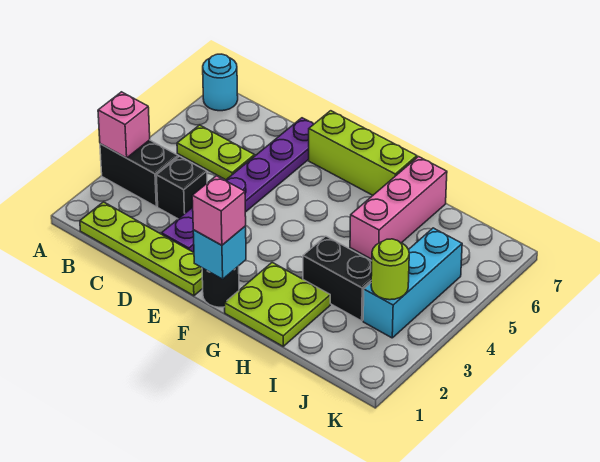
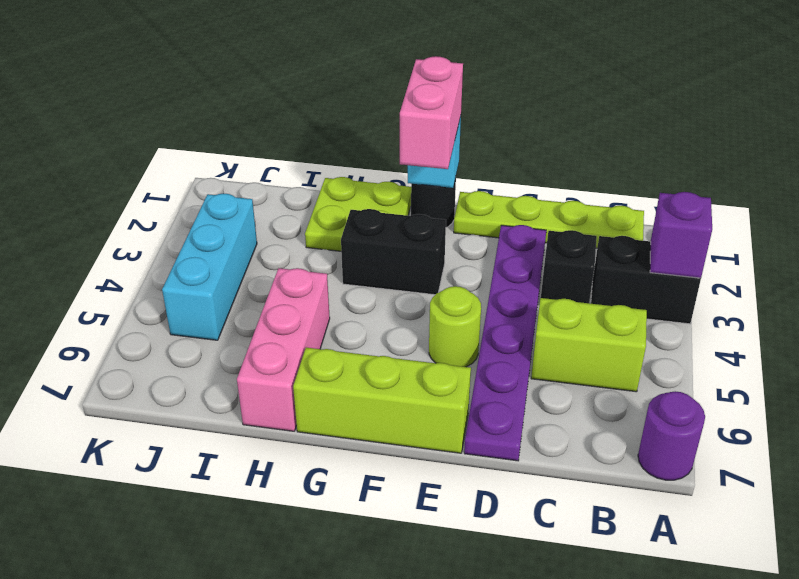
pink brick A3 level 2 -> purple brick A3 level 2
cyan round brick A7 level 1 -> purple round brick A7 level 1
lime plate B5:C5 level 1 -> lime brick B5:C5 level 1
pink brick F1 level 3 -> pink brick F1:F2 level 3
black brick H3:I3 level 1 -> black brick F3:G3 level 1
lime round brick J3 level 2 -> lime round brick E5 level 1

